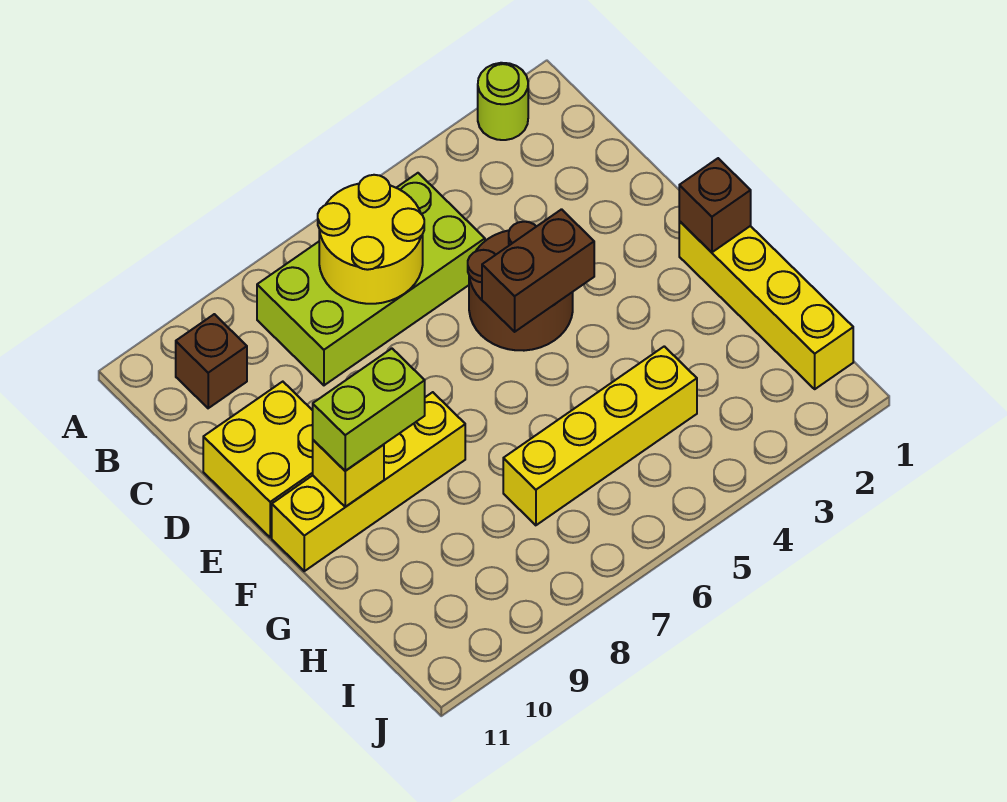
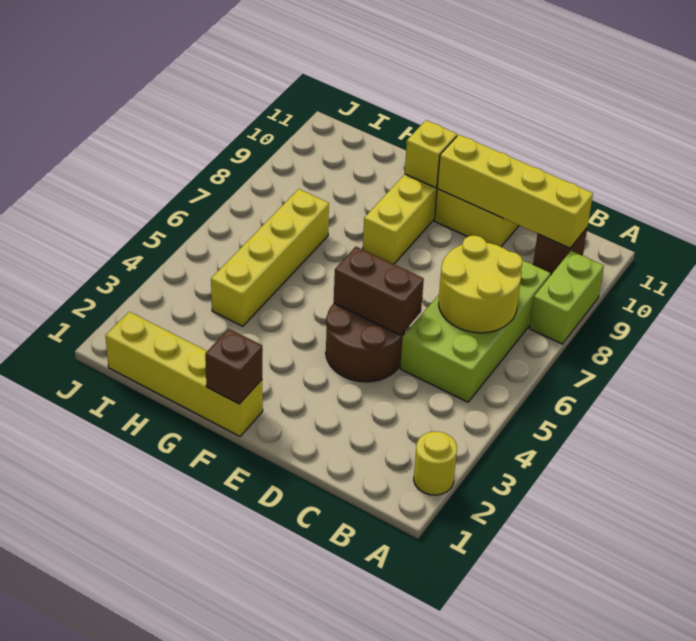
lime round brick A2 level 1 -> yellow round brick A2 level 1
none -> yellow brick B10:E10 level 2
brown brick E4:E5 level 2 -> brown brick D5:E5 level 2
lime brick F9:F10 level 3 -> lime brick A8:A9 level 1

